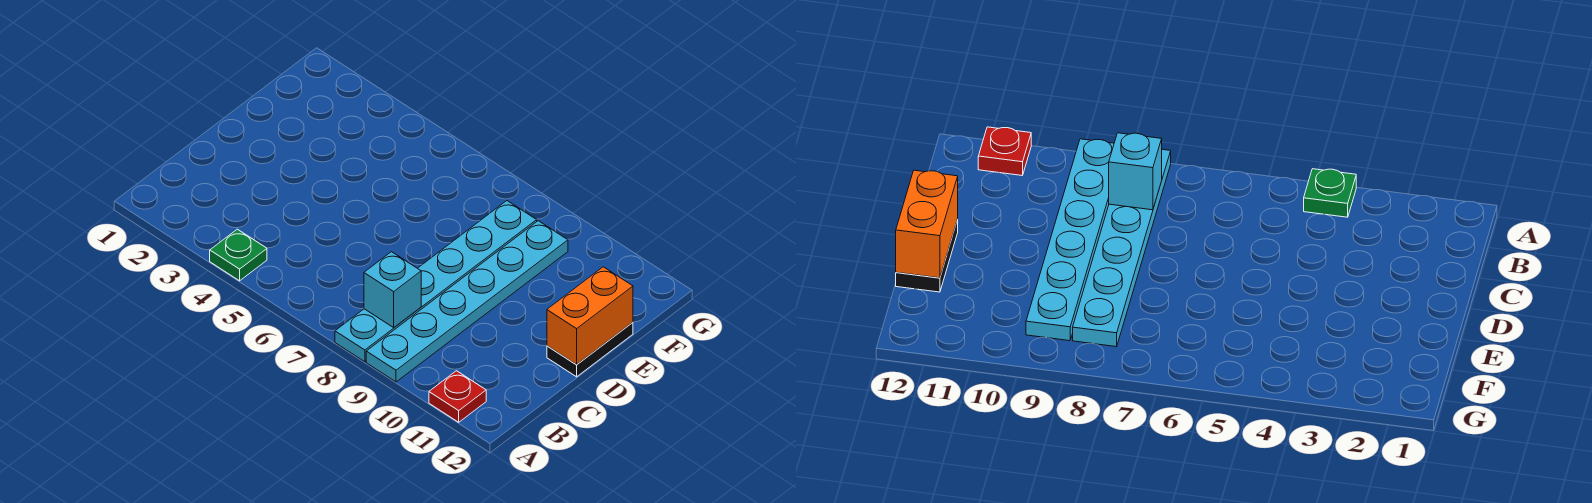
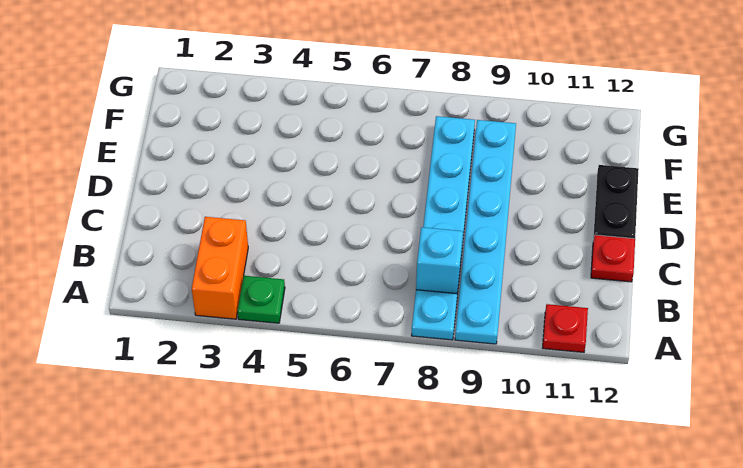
none -> red plate C12 level 1
orange brick D12:E12 level 2 -> orange brick A3:B3 level 1

